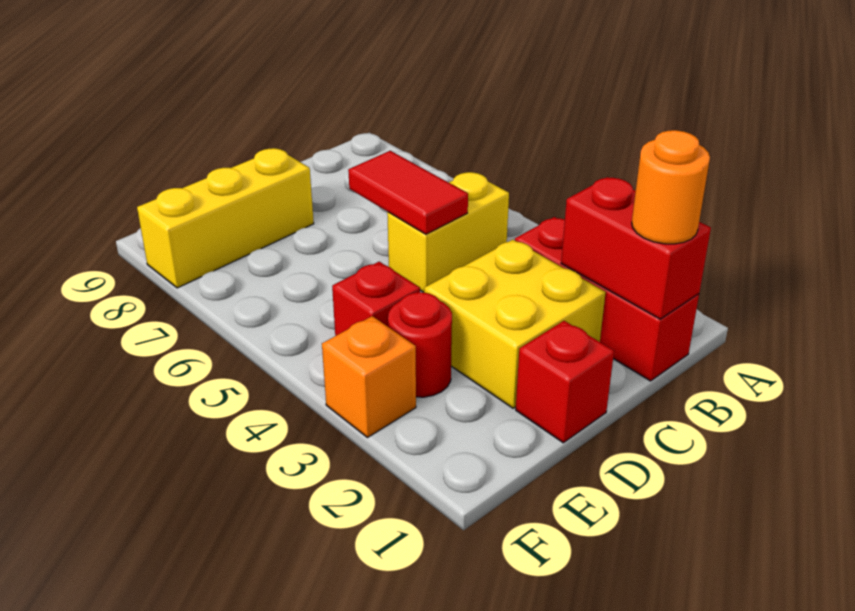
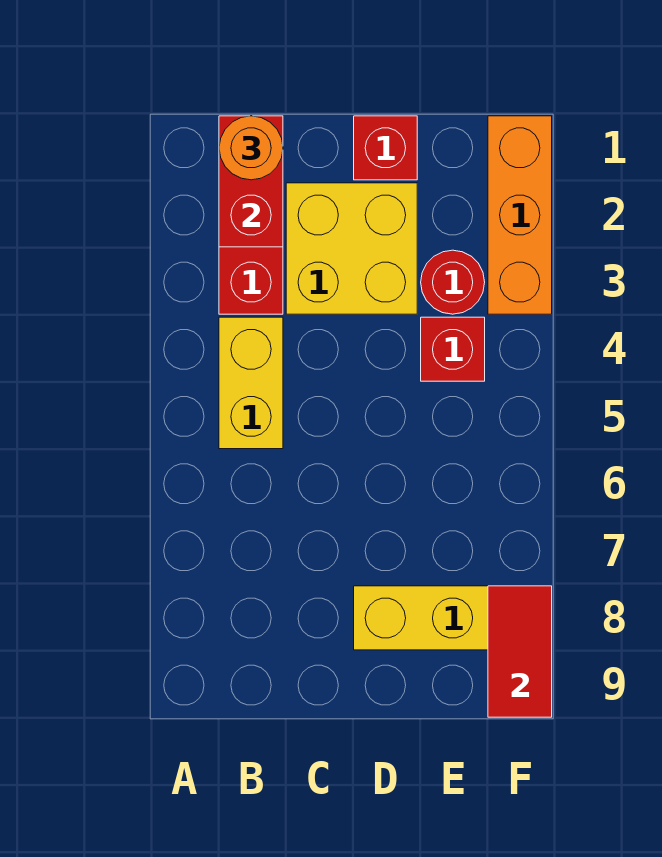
yellow brick B5:C5 level 1 -> yellow brick B4:B5 level 1
red tile C5:C6 level 2 -> red tile F8:F9 level 2
orange brick F3 level 1 -> orange brick F1:F3 level 1

